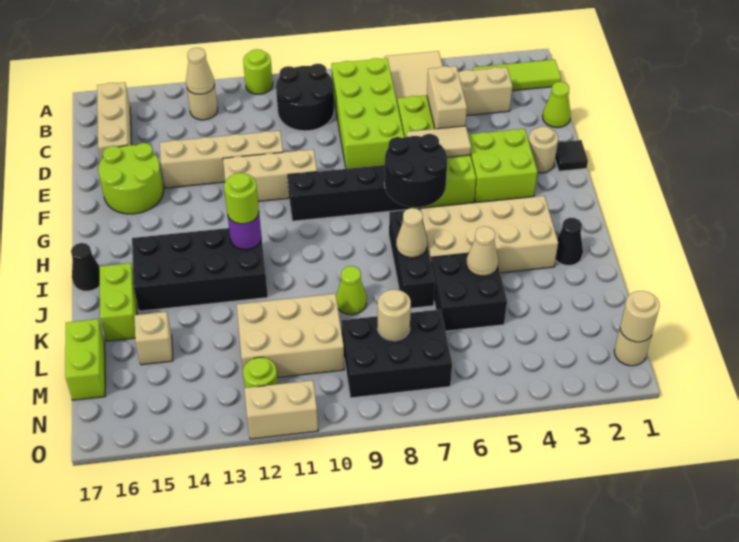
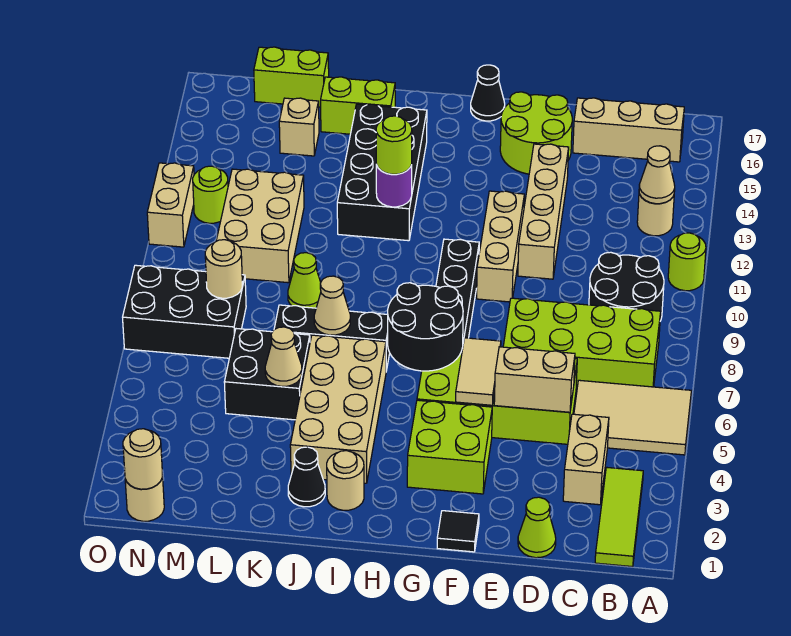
tan round brick F2 level 1 -> tan round brick I2 level 1
black cone I17 level 1 -> black cone G17 level 1
black brick M7:N9 level 1 -> black brick M7:O8 level 1

